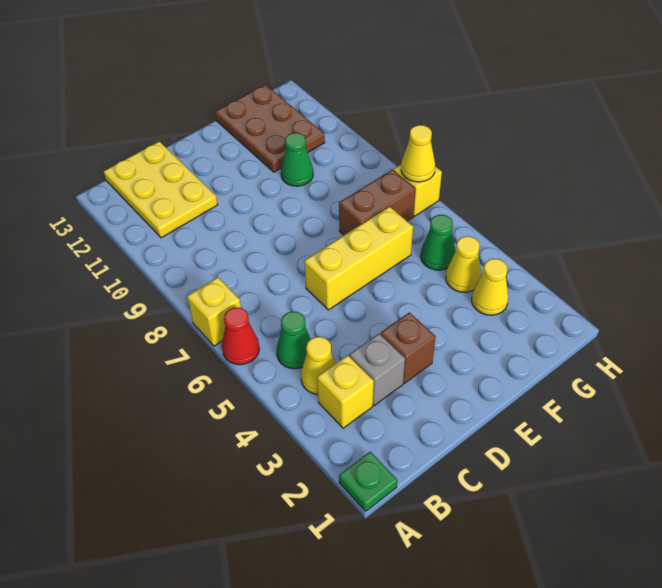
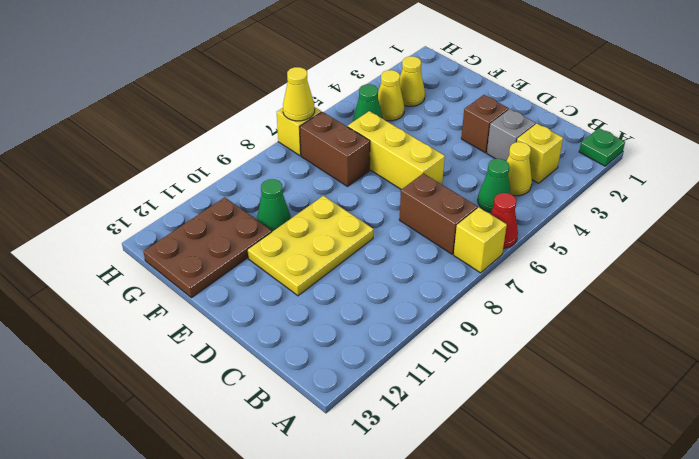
none -> brown brick B7:C7 level 1
yellow plate B11:C13 level 1 -> yellow plate D9:E11 level 1

